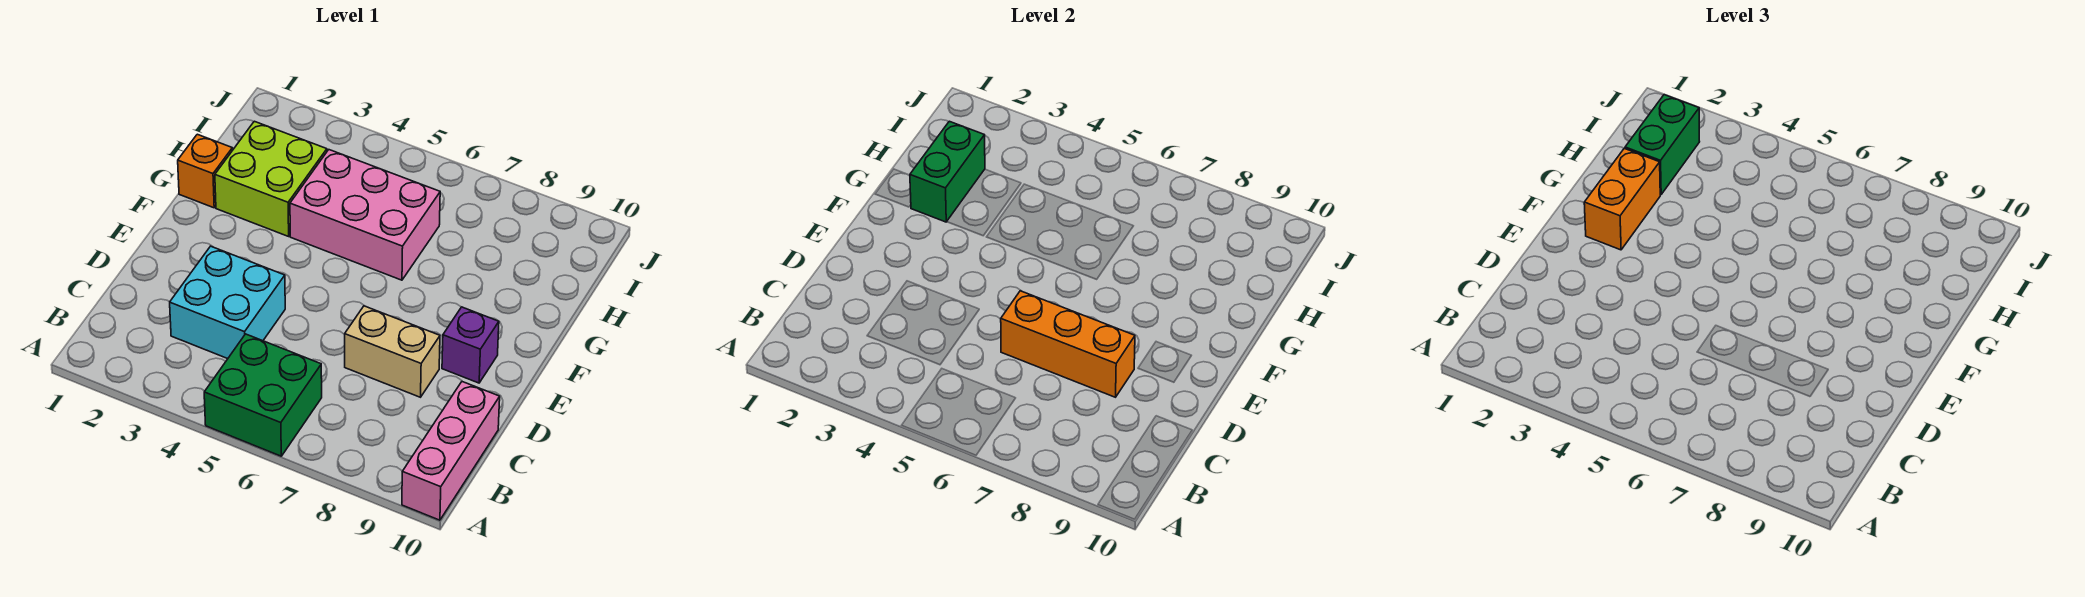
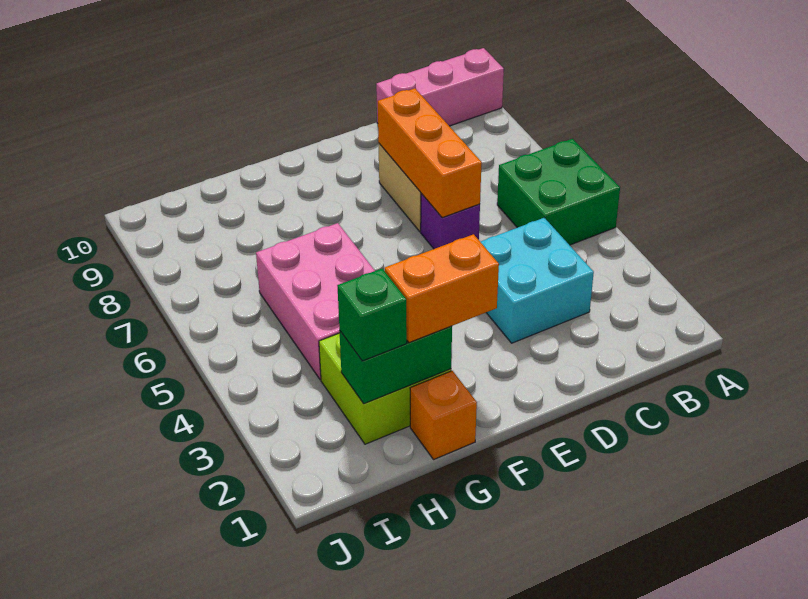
purple brick E9 level 1 -> purple brick D6 level 1
green brick H2:I2 level 3 -> green brick H2 level 3

